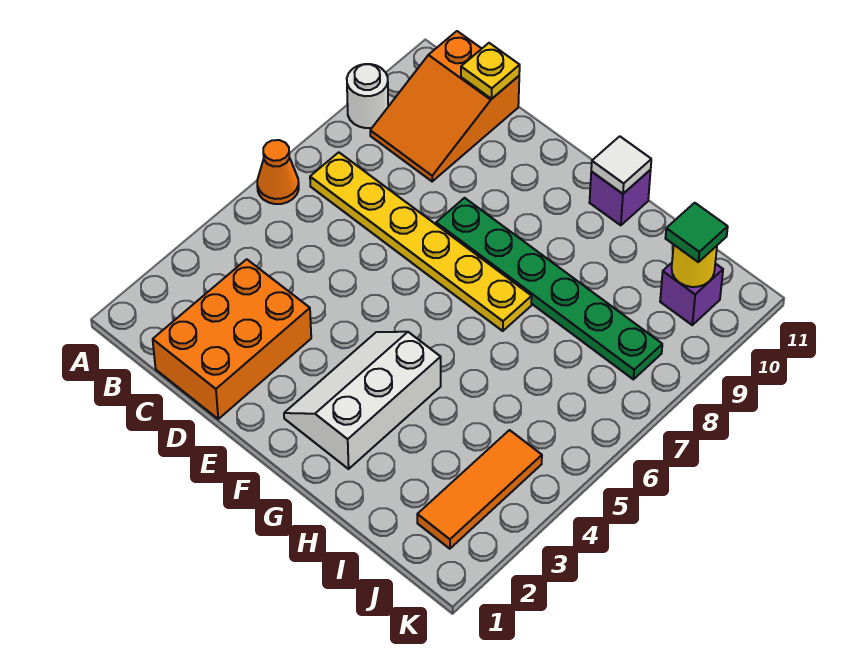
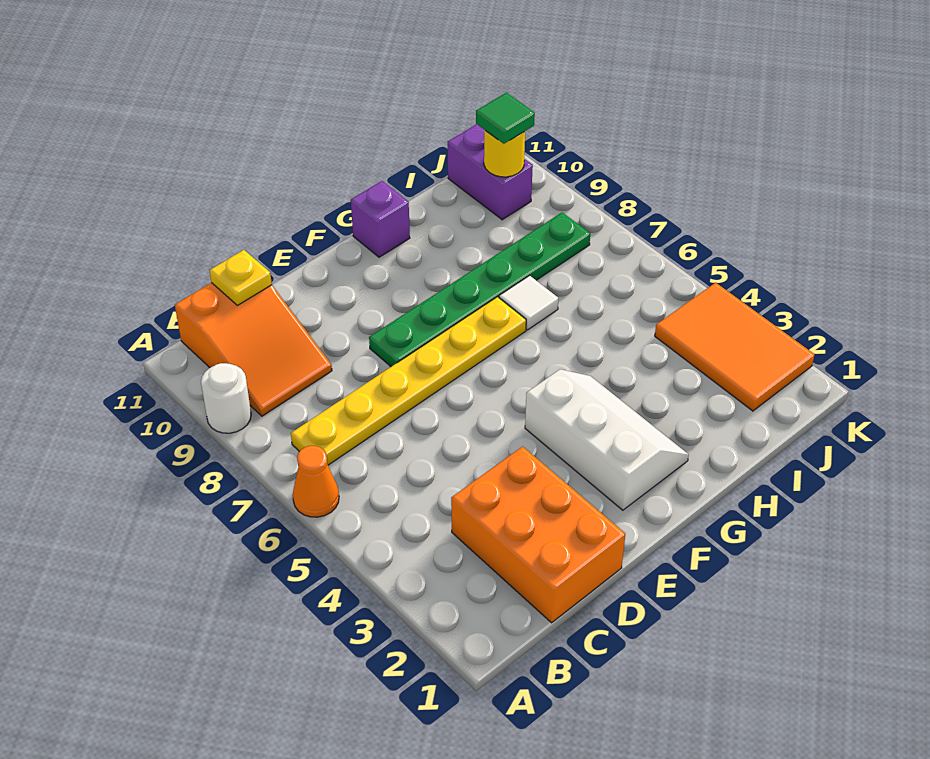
white slope F2:G4 level 1 top G -> white slope F2:G4 level 1 top F
white tile G11 level 2 -> white tile H7 level 1
orange tile J2:J4 level 1 -> orange tile J2:K4 level 1
purple brick J10 level 1 -> purple brick J10:J11 level 1

